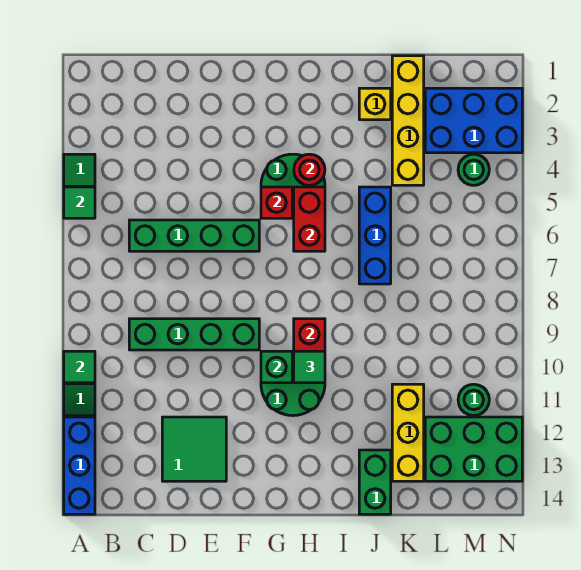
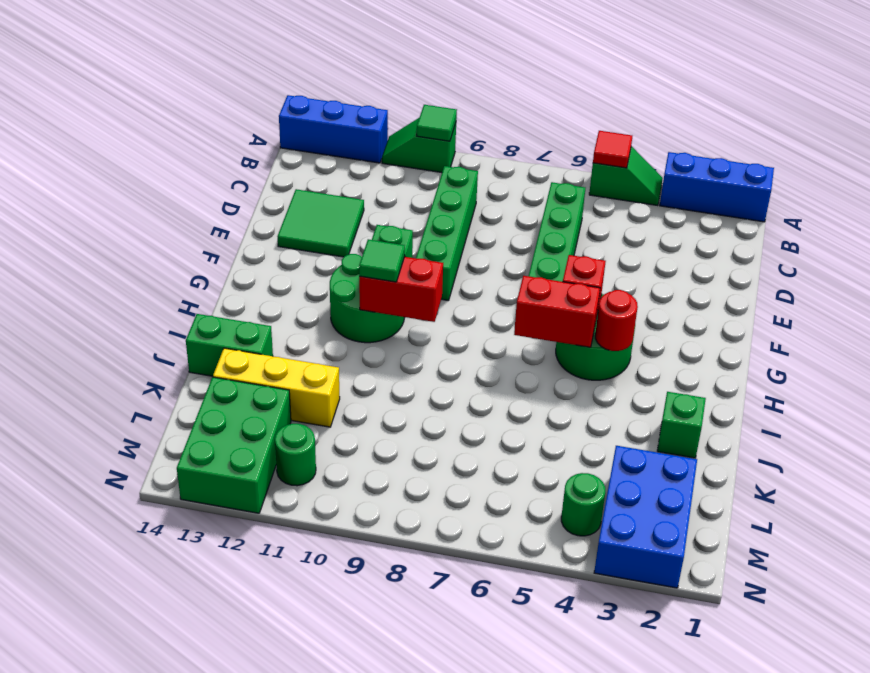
green tile A5 level 2 -> red tile A5 level 2
yellow brick J2 level 1 -> green brick J2 level 1
blue brick J5:J7 level 1 -> blue brick A1:A3 level 1
yellow brick K1:K4 level 1 -> none

